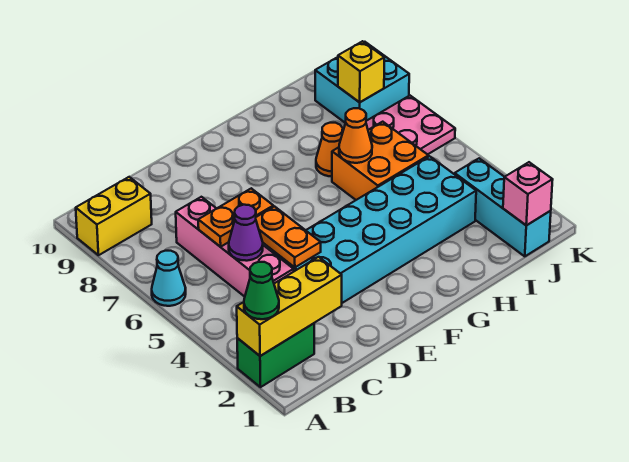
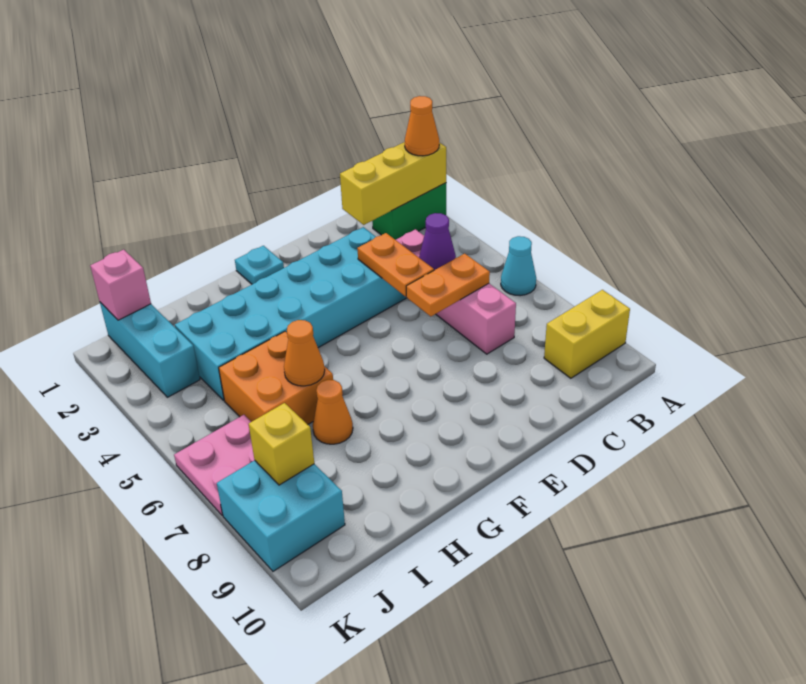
green cone A2 level 3 -> orange cone A2 level 3
none -> cyan plate F1 level 1

